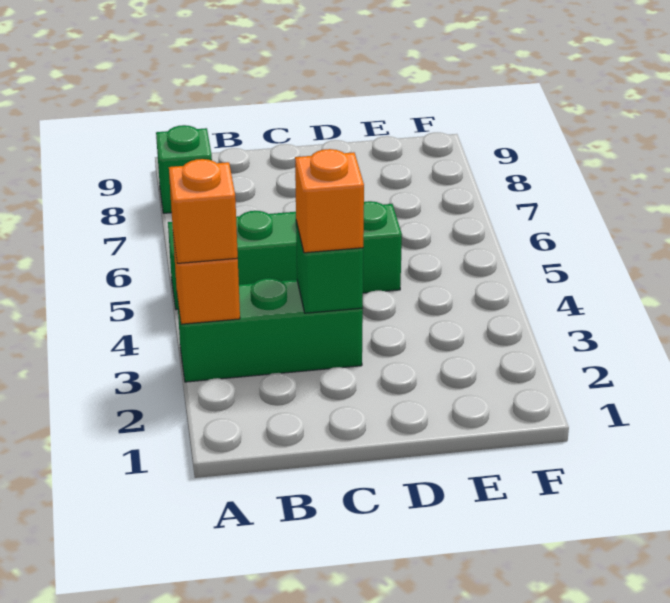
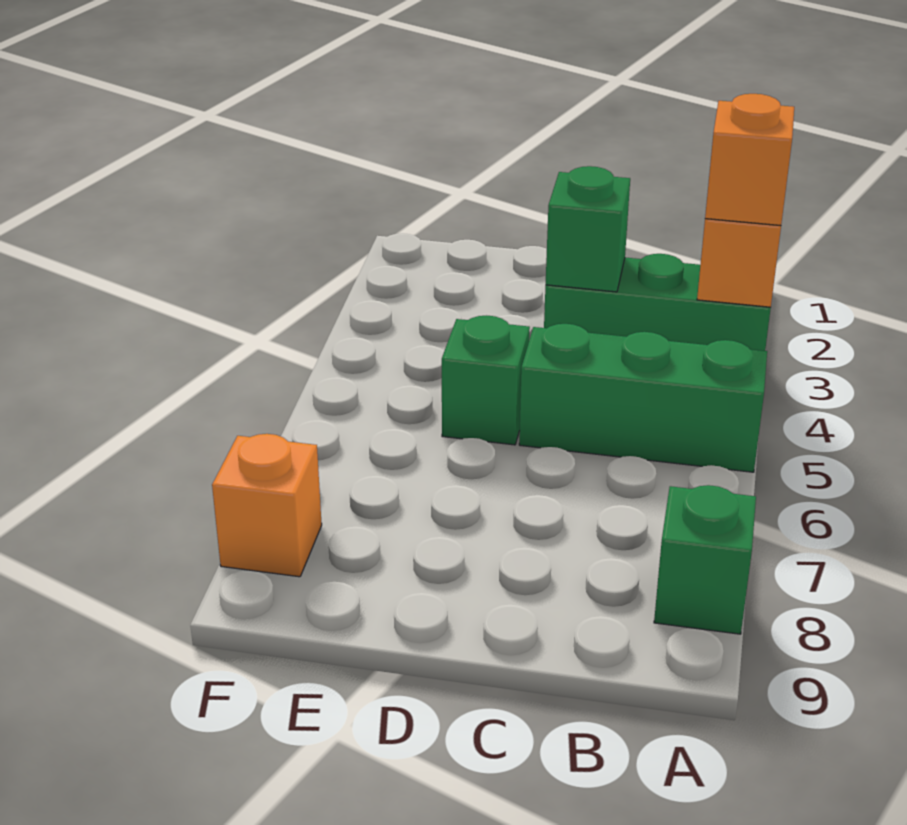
orange brick C3 level 3 -> orange brick F8 level 1

